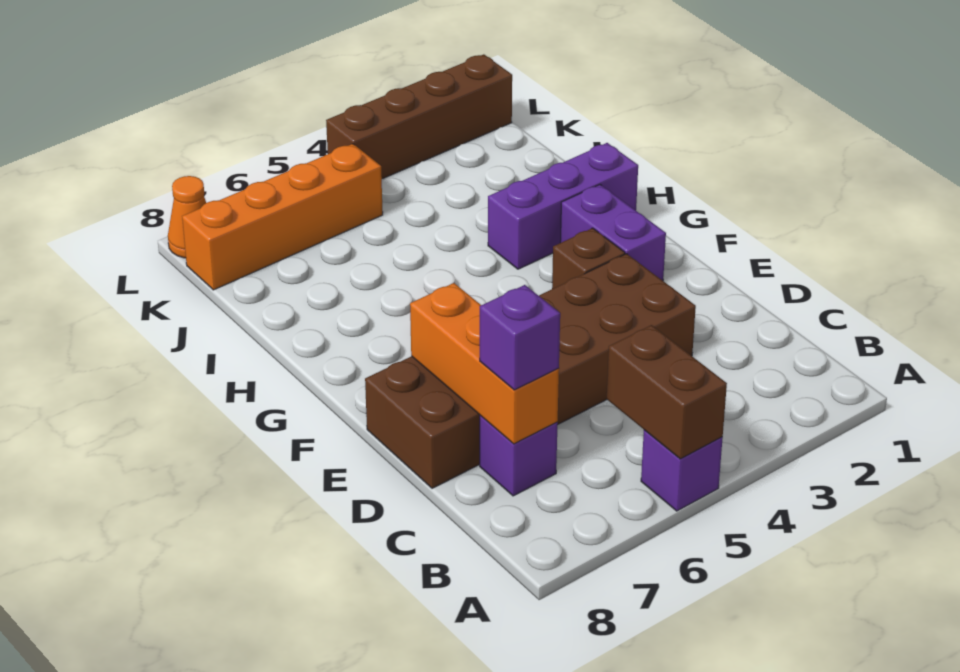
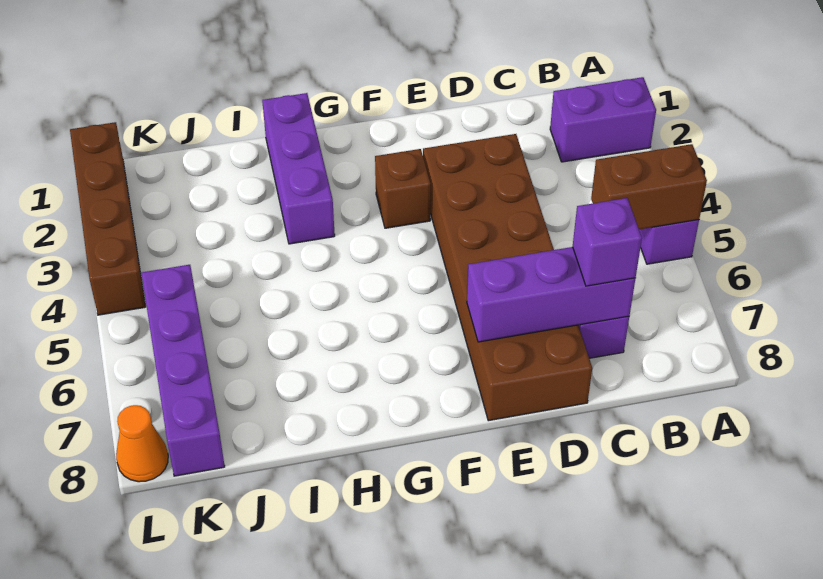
orange brick C7:E7 level 2 -> purple brick C7:E7 level 2
purple brick F2:G2 level 1 -> purple brick A2:B2 level 1
orange brick K5:K8 level 1 -> purple brick K5:K8 level 1

